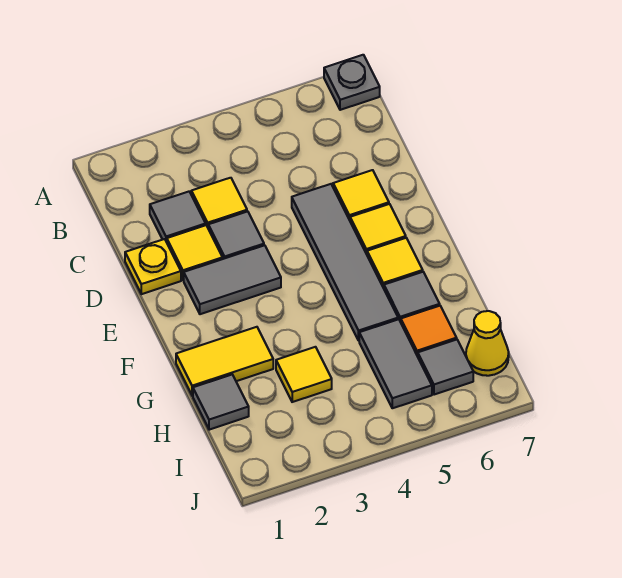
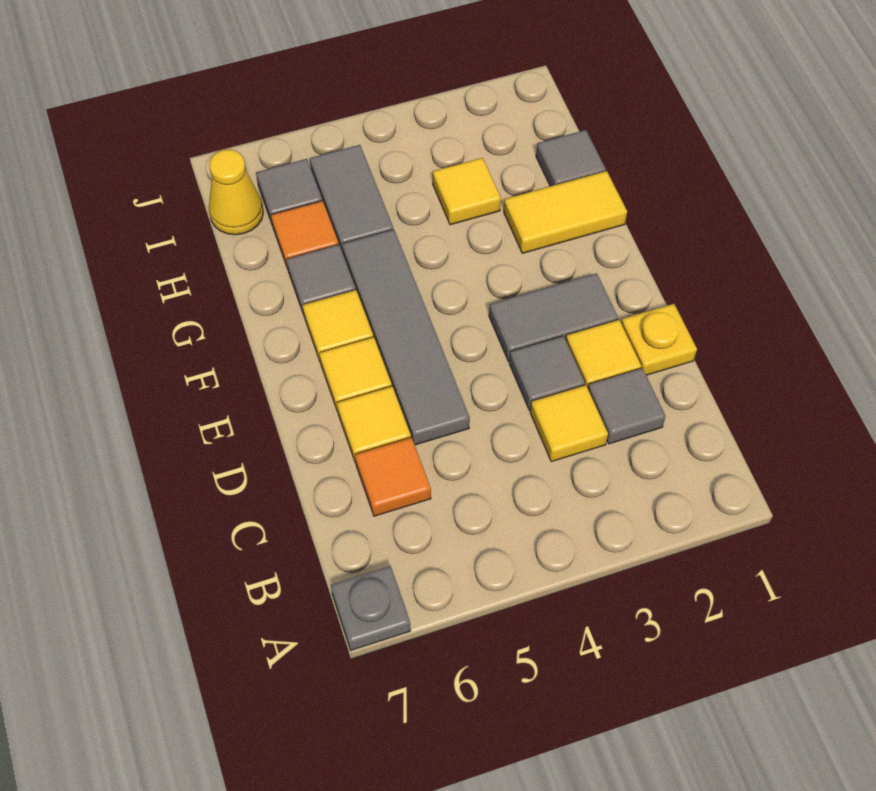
none -> orange tile C6 level 1

